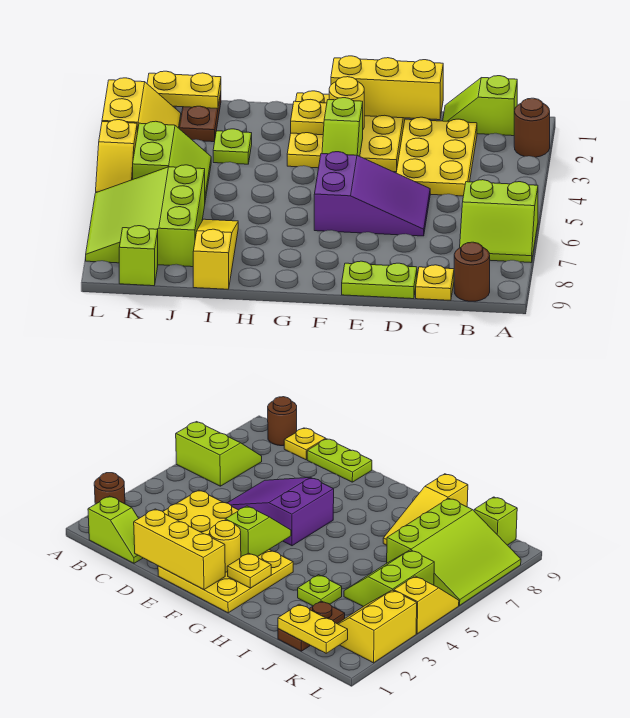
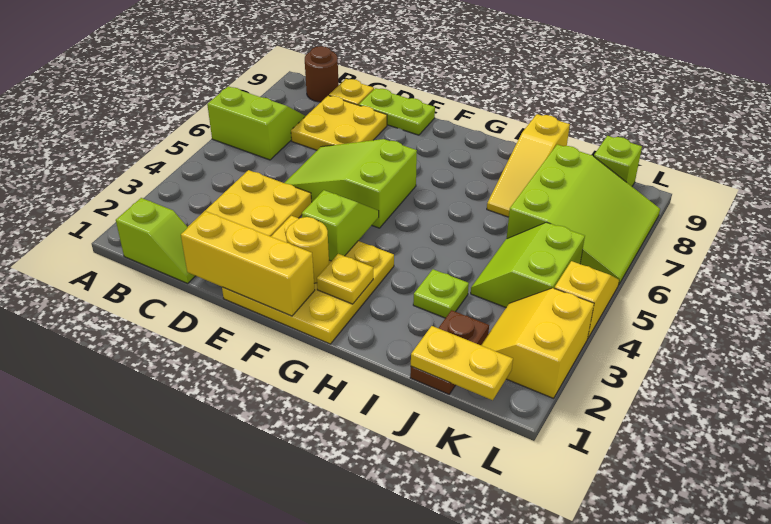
brown round brick A2 level 1 -> none
none -> yellow plate C7:D8 level 1
purple slope D5:F6 level 1 top F -> lime slope D5:F6 level 1 top F

